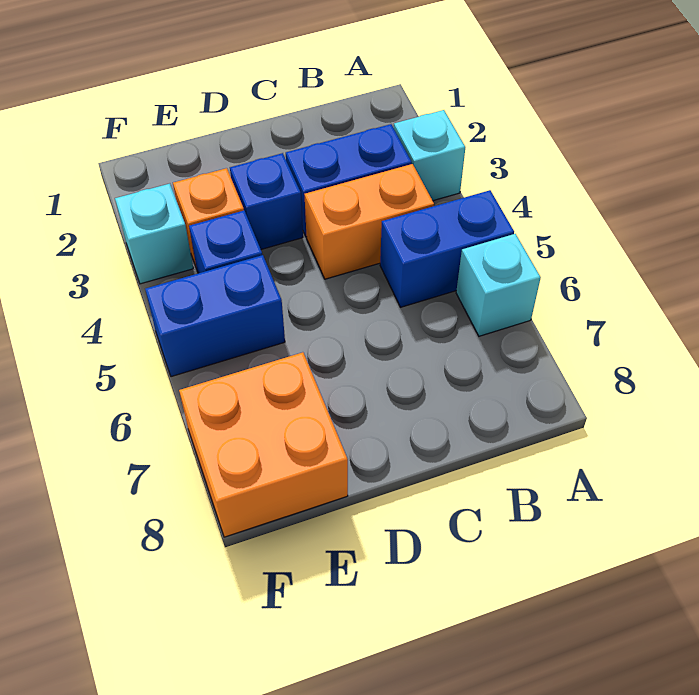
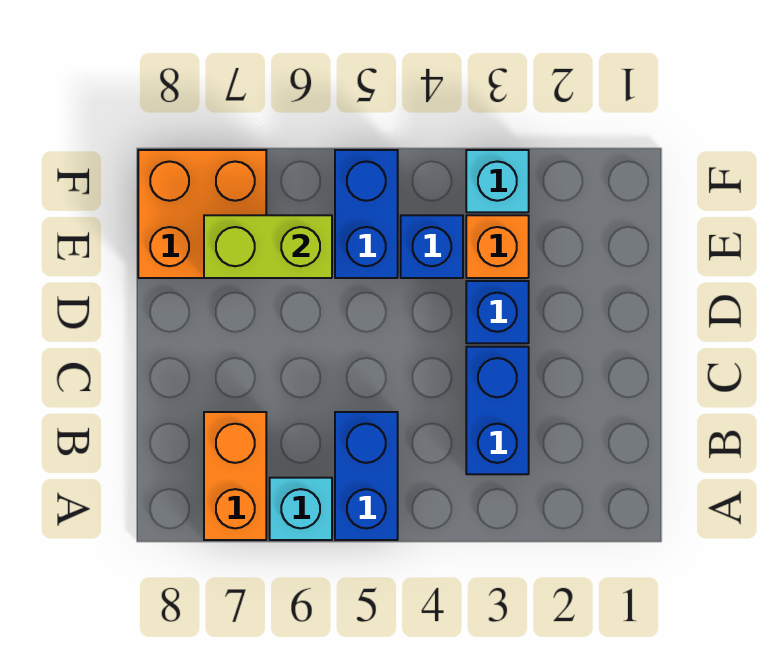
cyan brick A3 level 1 -> none
orange brick B4:C4 level 1 -> orange brick A7:B7 level 1
none -> lime brick E6:E7 level 2

